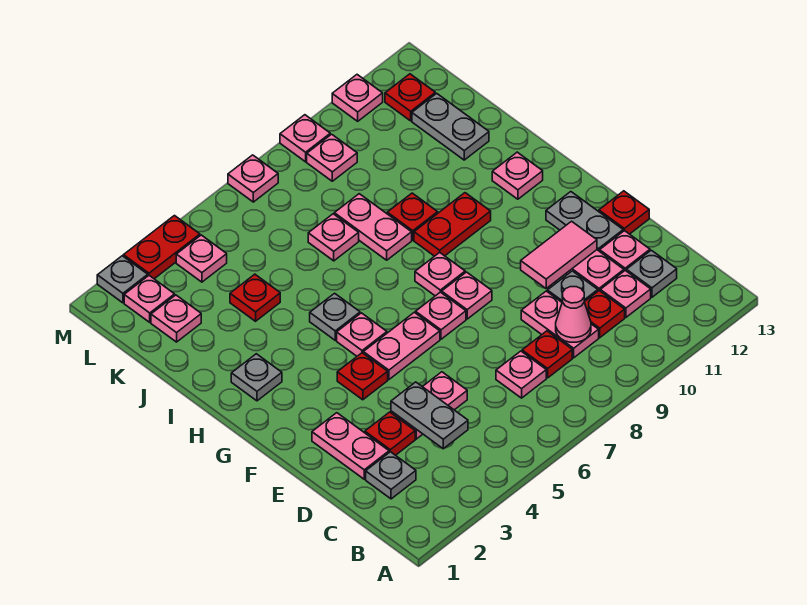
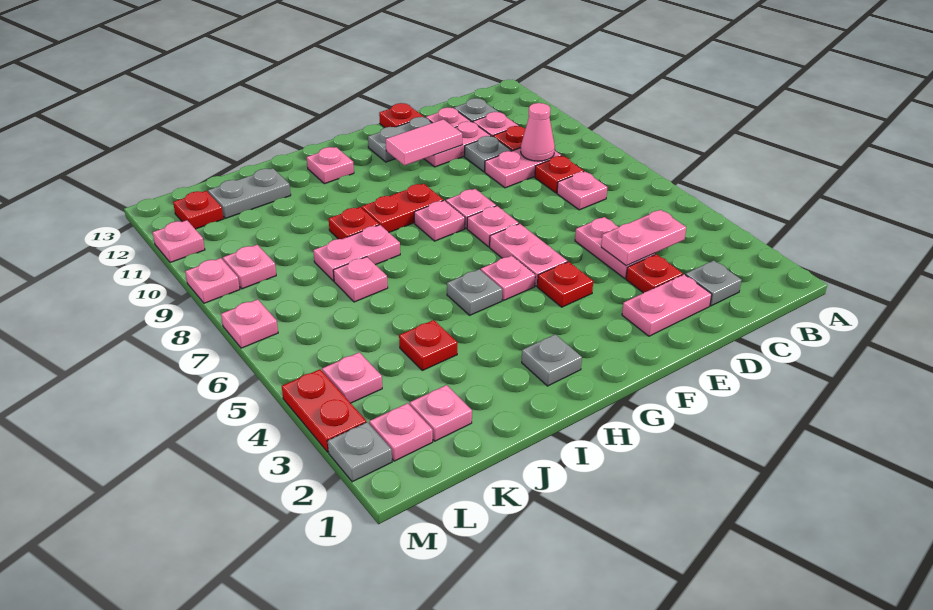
grey plate C4:D4 level 2 -> pink plate C4:D4 level 2
pink tile E10:E11 level 2 -> pink tile E11:F11 level 2
red plate H9:H10 level 1 -> red plate G9:H9 level 1

